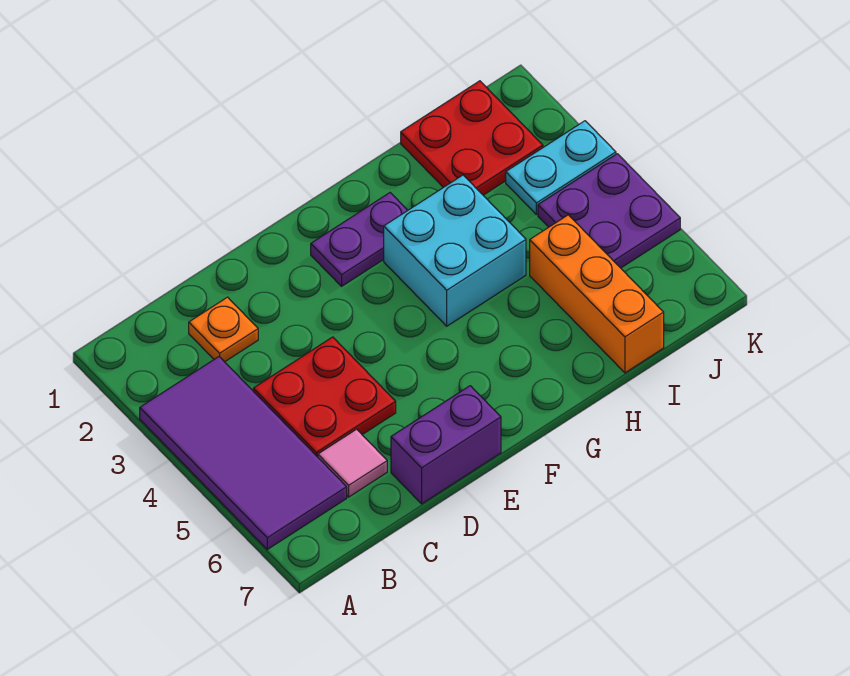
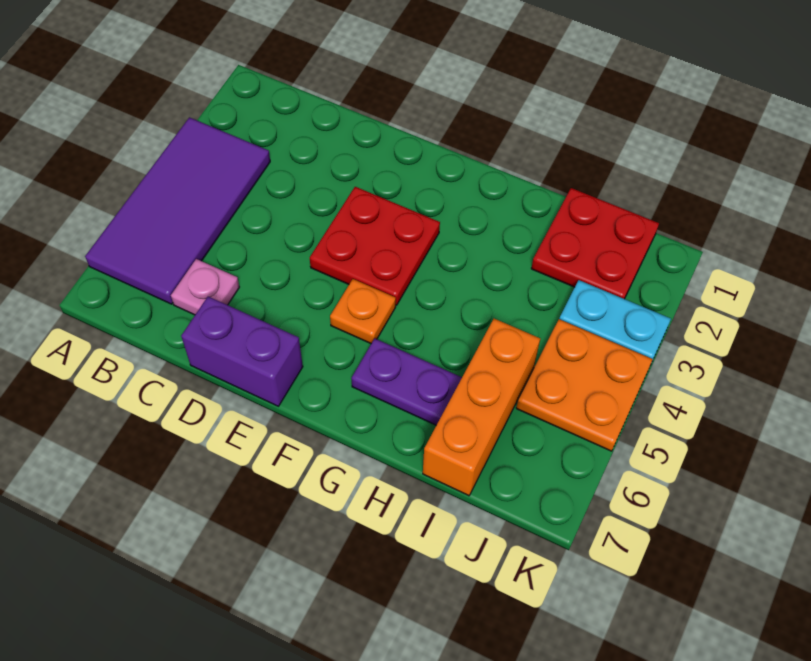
orange plate C2 level 1 -> orange plate F5 level 1
red plate C4:D5 level 1 -> red plate E3:F4 level 1
pink tile C6 level 1 -> pink plate C6 level 1
purple plate F2:G2 level 1 -> purple plate G6:H6 level 1
cyan brick G3:H4 level 1 -> none
purple plate J4:K5 level 1 -> orange plate J4:K5 level 1

